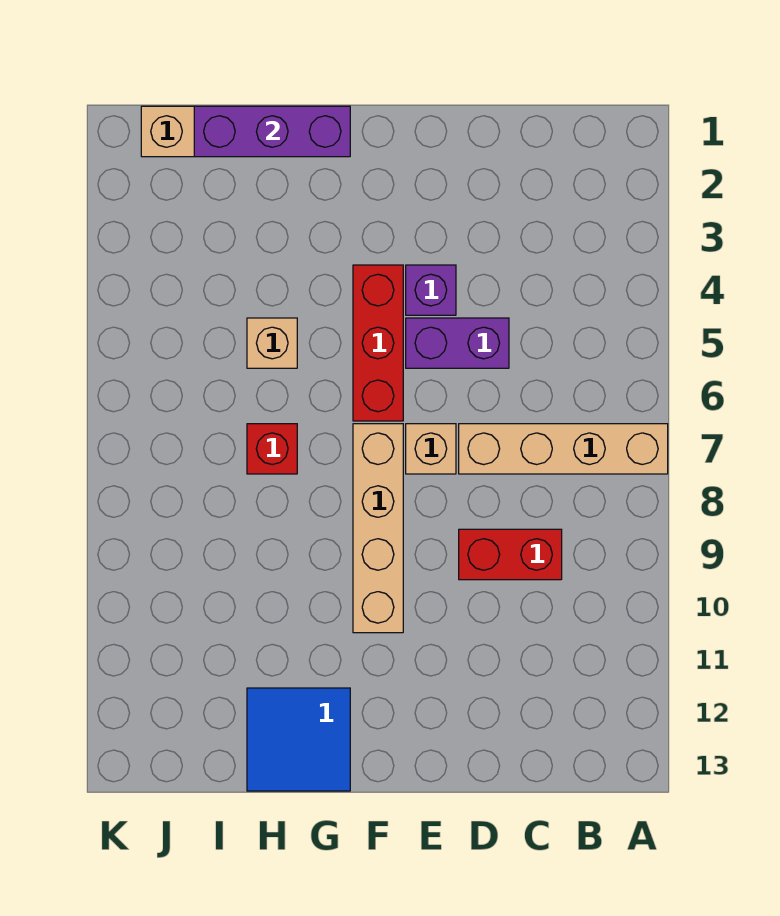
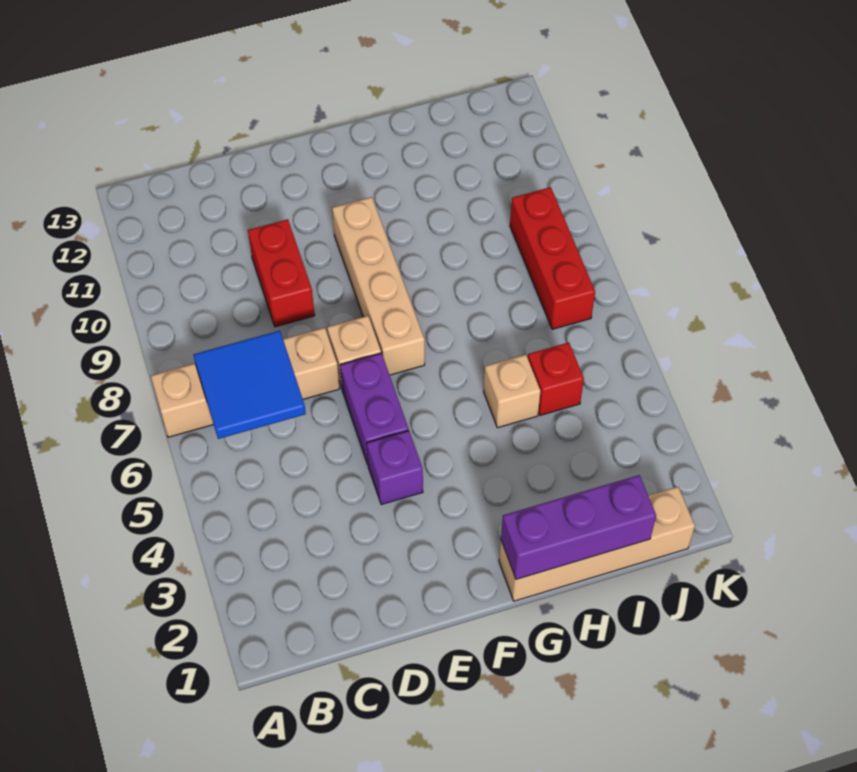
red brick C9:D9 level 1 -> red brick D9:D10 level 1
purple brick D5:E5 level 1 -> purple brick E5:E6 level 1
red brick F4:F6 level 1 -> red brick J7:J9 level 1
blue tile G12:H13 level 1 -> blue tile B6:C7 level 2
red brick H7 level 1 -> red brick I5 level 1

